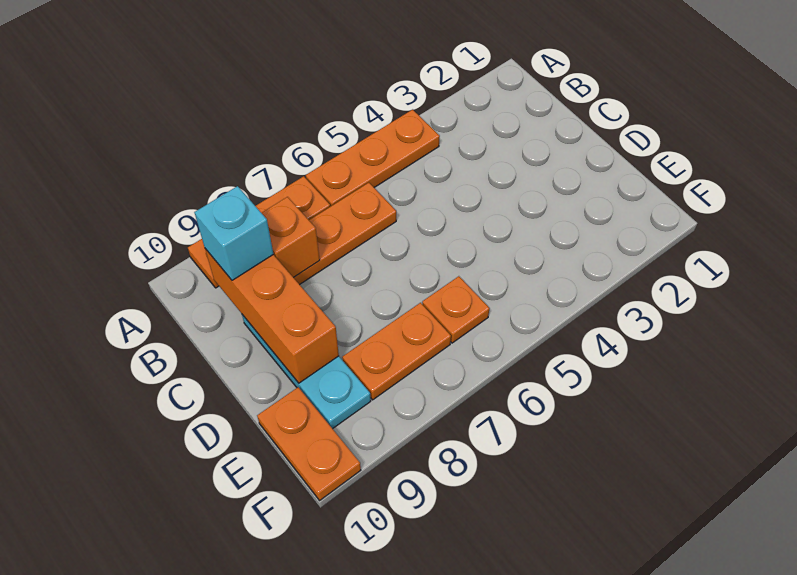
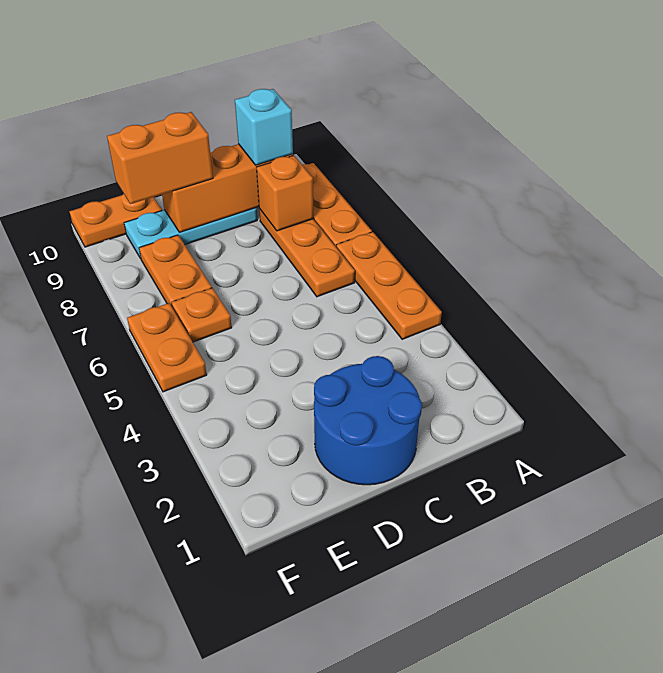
none -> blue round brick C1:D2 level 1
none -> orange brick D9:E9 level 3
none -> orange plate F5:F6 level 1

